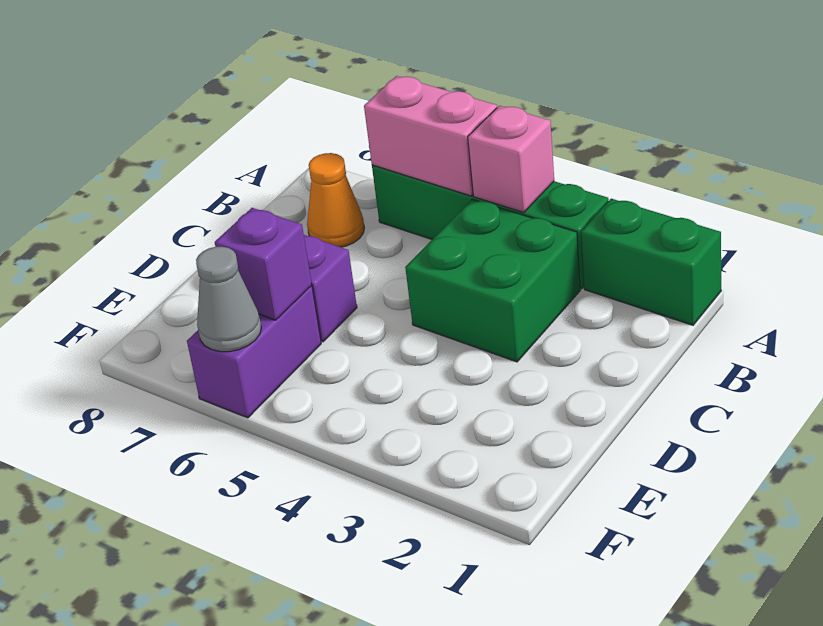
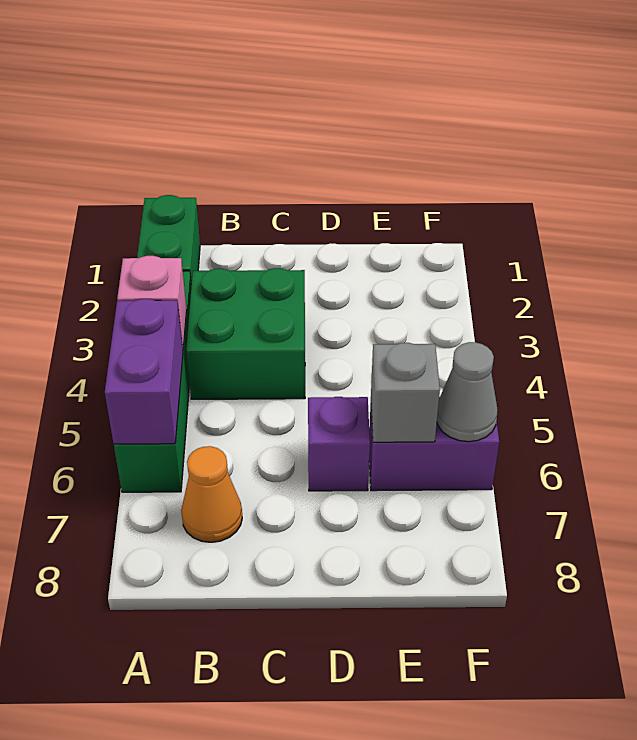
pink brick A5:A6 level 2 -> purple brick A5:A6 level 2
purple brick E6 level 2 -> grey brick E6 level 2

